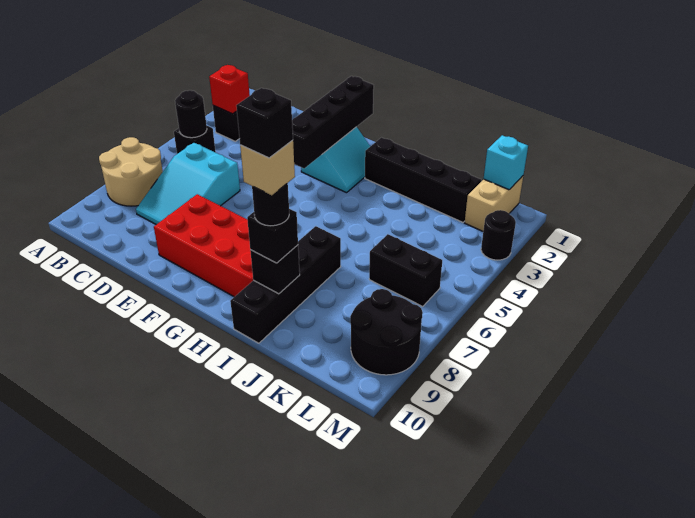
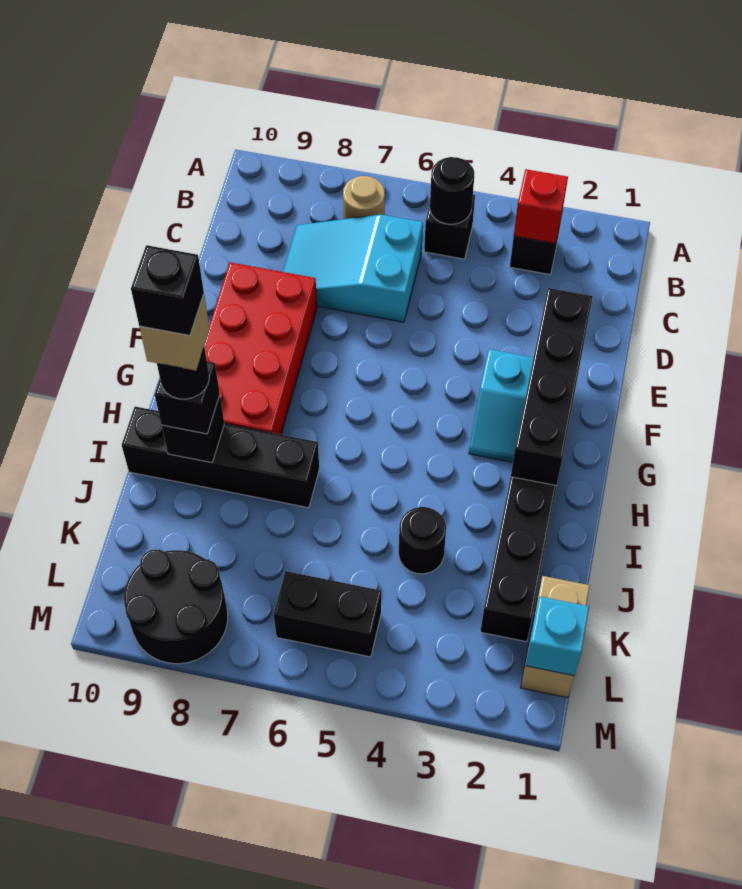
tan round brick A7:B8 level 1 -> tan round brick B7 level 1
black brick F1:F4 level 2 -> black brick E2:H2 level 2
black brick K6:L6 level 1 -> black brick L5:L6 level 1
tan brick L1:L2 level 1 -> tan brick K1:L1 level 1
black round brick M3 level 1 -> black round brick J4 level 1

